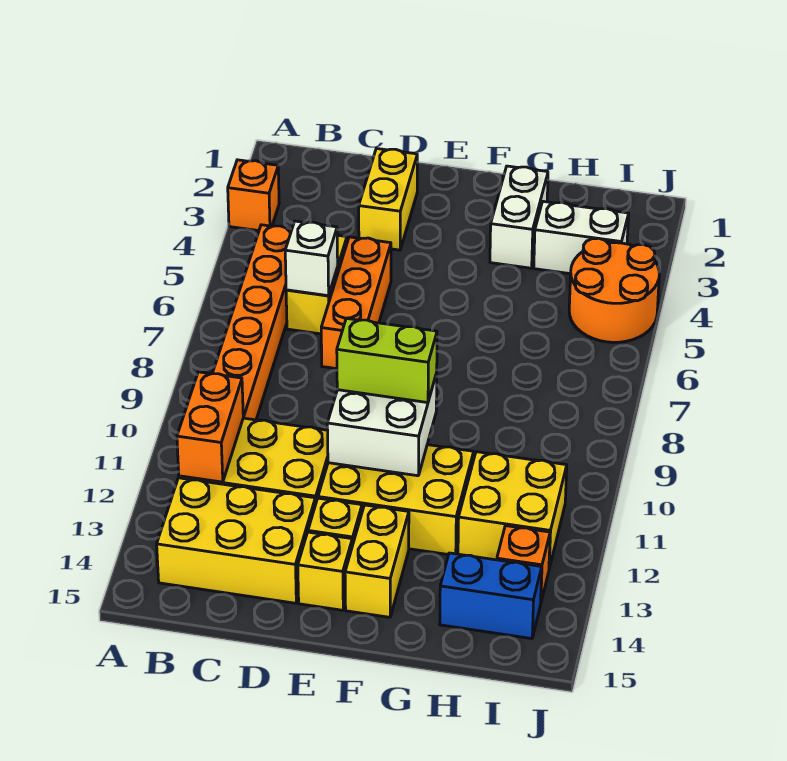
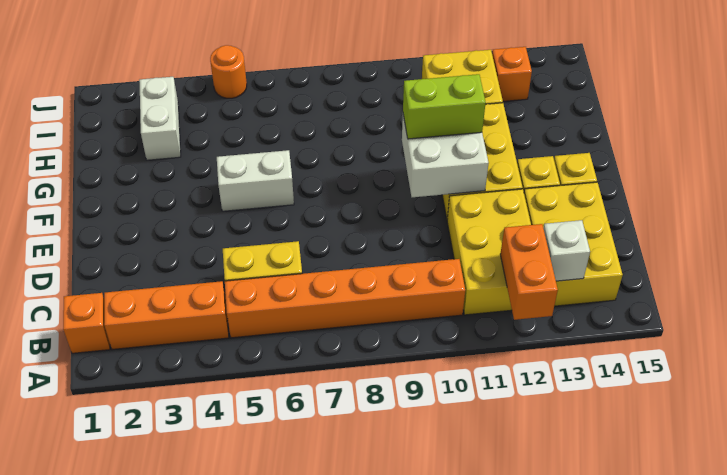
orange brick A3 level 1 -> orange brick B1 level 1
orange brick B11:B12 level 2 -> orange brick A12:B12 level 2
white brick C6 level 2 -> white brick B13 level 2
yellow brick D2:D3 level 1 -> none
orange brick D5:D7 level 1 -> orange brick B2:B4 level 1
lime brick E10:F10 level 3 -> lime brick F10:F11 level 3
yellow brick F13:F14 level 1 -> none
white brick G2:G3 level 1 -> white brick F5:F6 level 1
blue brick H14:I14 level 1 -> none
orange round brick I4:J5 level 1 -> orange round brick J5 level 1

